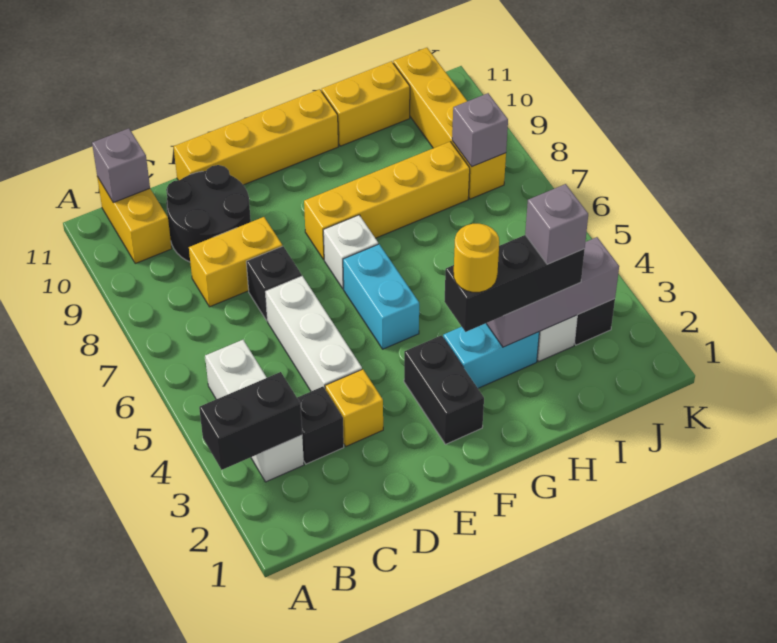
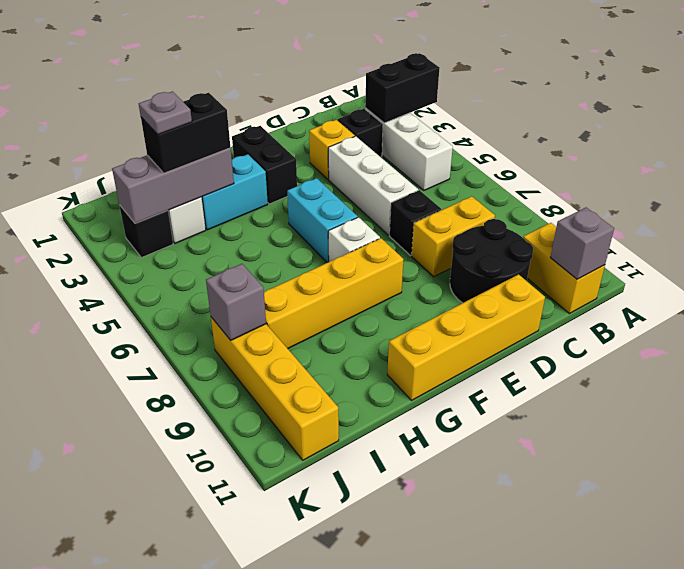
black brick G3:I3 level 3 -> black brick H3:I3 level 3
yellow round brick G3 level 4 -> none
yellow brick H11:I11 level 1 -> none
grey brick I3 level 4 -> grey plate I3 level 4

